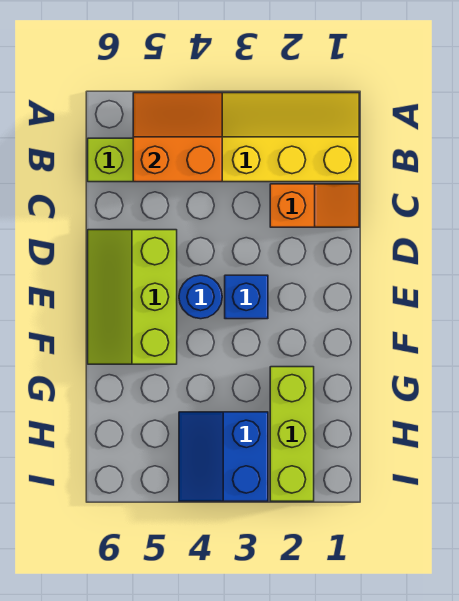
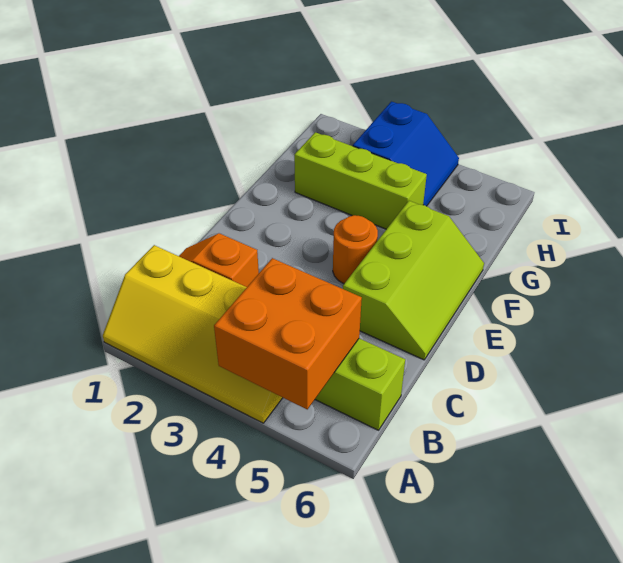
orange slope A4:B5 level 2 top B -> orange brick A4:B5 level 2
blue brick E3 level 1 -> none
blue round brick E4 level 1 -> orange round brick E4 level 1
lime brick G2:I2 level 1 -> lime brick G2:G4 level 1

